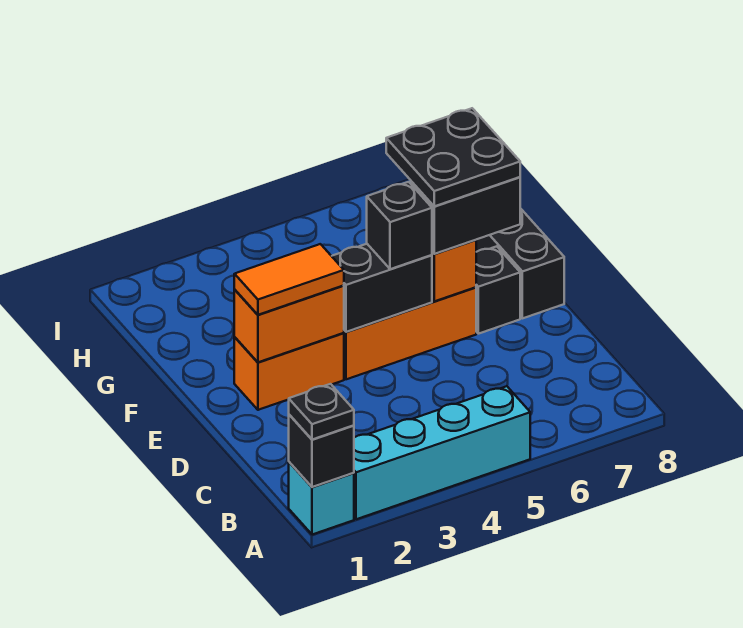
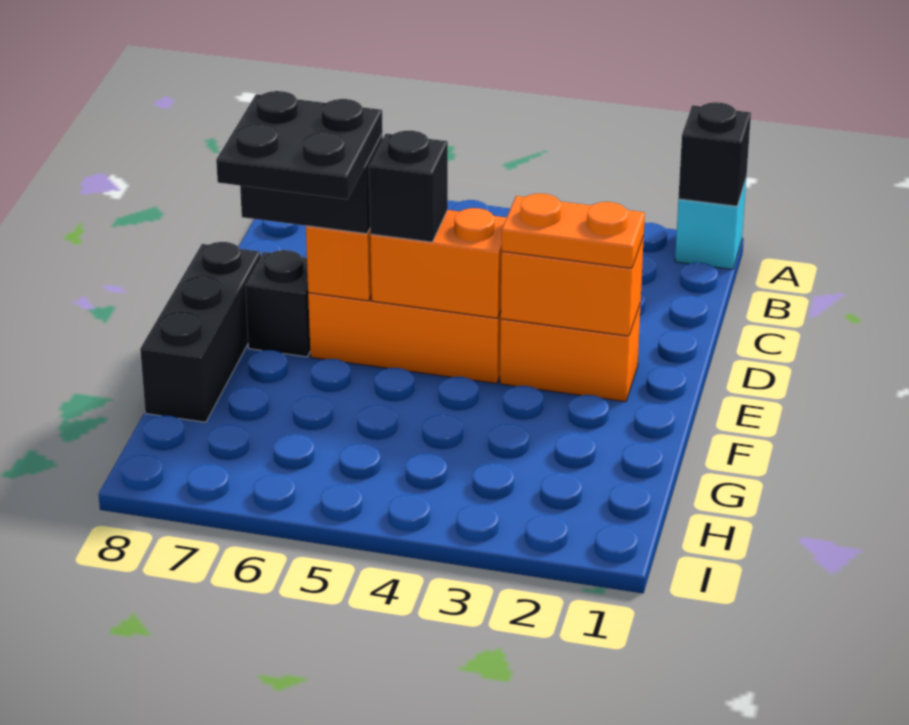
black plate A1 level 3 -> none
cyan brick A2:A5 level 1 -> none
orange tile E2:E3 level 3 -> orange plate E2:E3 level 3
black brick E4:E5 level 2 -> orange brick E4:E5 level 2

